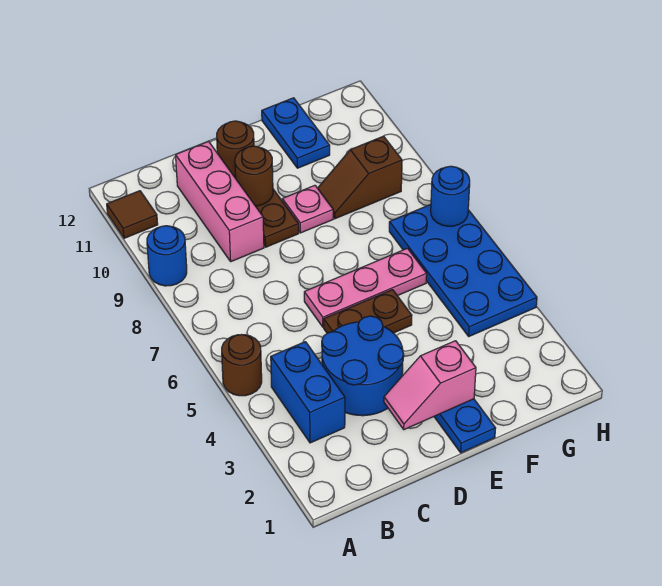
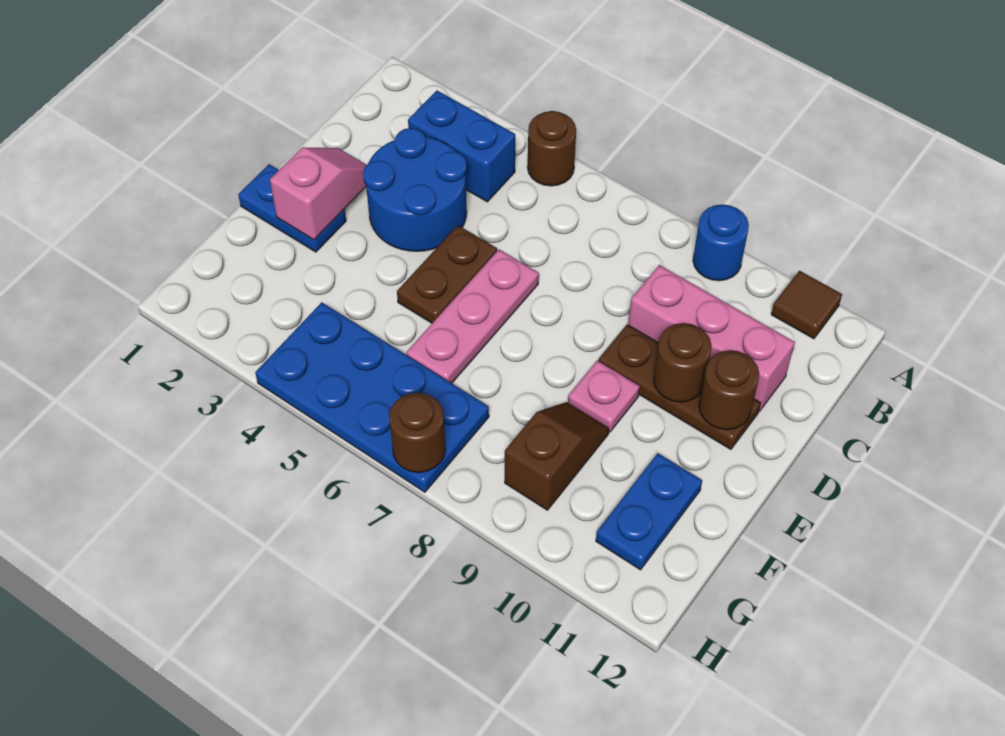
blue plate F11:F12 level 1 -> blue plate F11:G11 level 1
blue round brick H7 level 2 -> brown round brick H7 level 2

